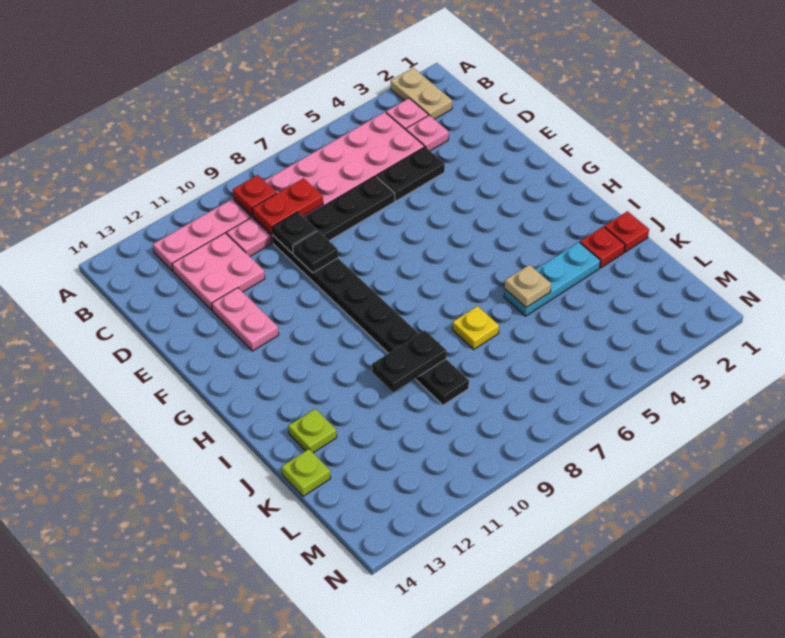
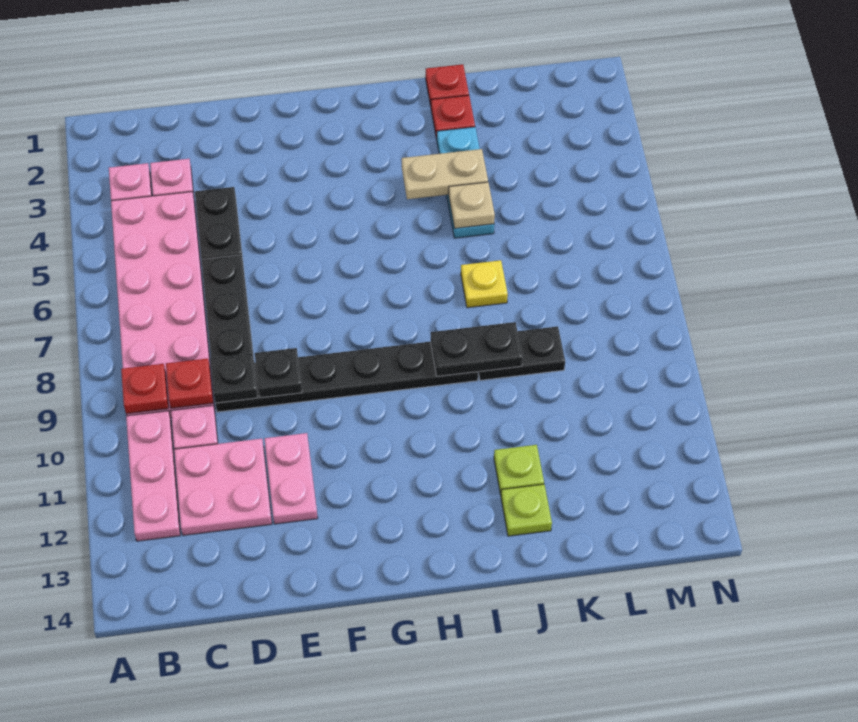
tan plate A2:B2 level 1 -> tan plate I4:J4 level 2
red plate C8:C9 level 2 -> red plate C9 level 2
pink plate E12:F12 level 1 -> pink plate E11:E12 level 1
black plate J9:J10 level 2 -> black plate I9:J9 level 2
lime plate K14 level 1 -> lime plate J12 level 1

